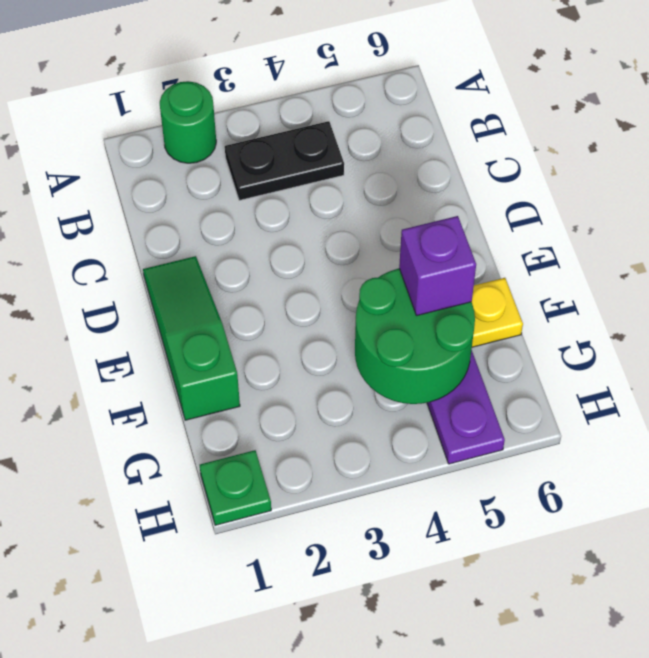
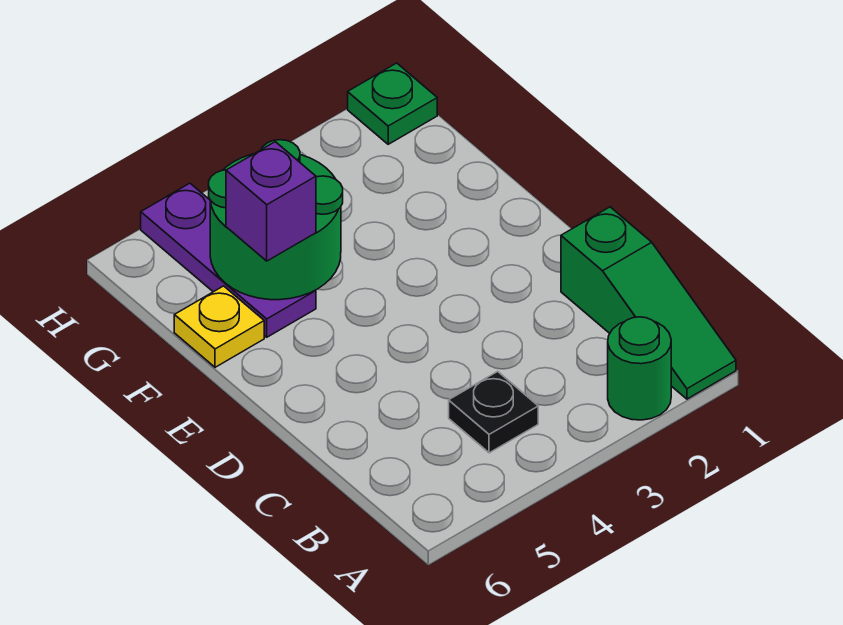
black plate B3:B4 level 1 -> black plate B4 level 1
green slope D1:F1 level 1 top F -> green slope A1:C1 level 1 top C

